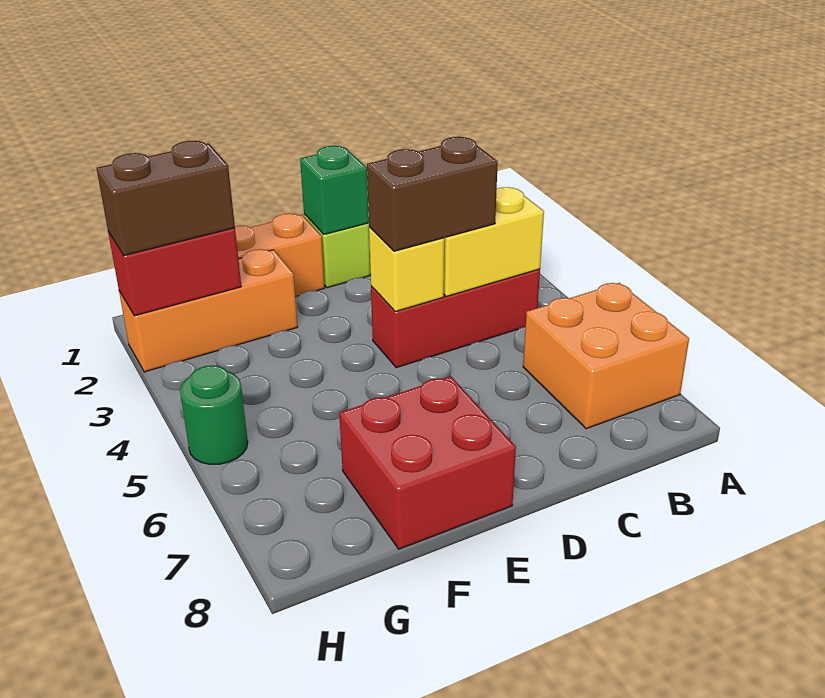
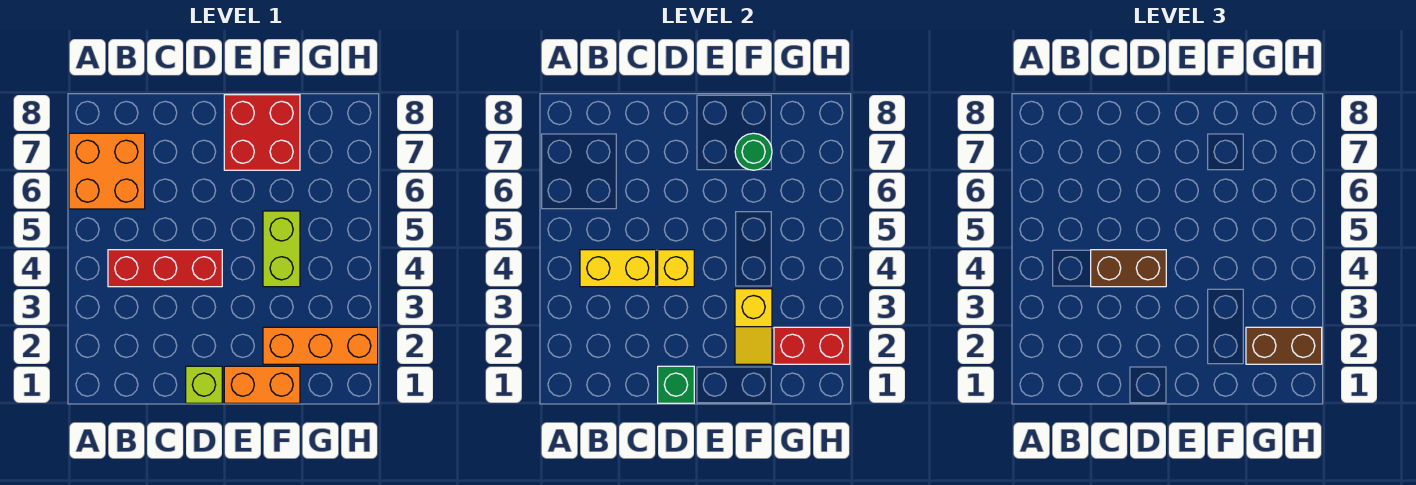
none -> yellow slope F2:F3 level 2 top 3
none -> lime brick F4:F5 level 1
green round brick H5 level 1 -> green round brick F7 level 2

